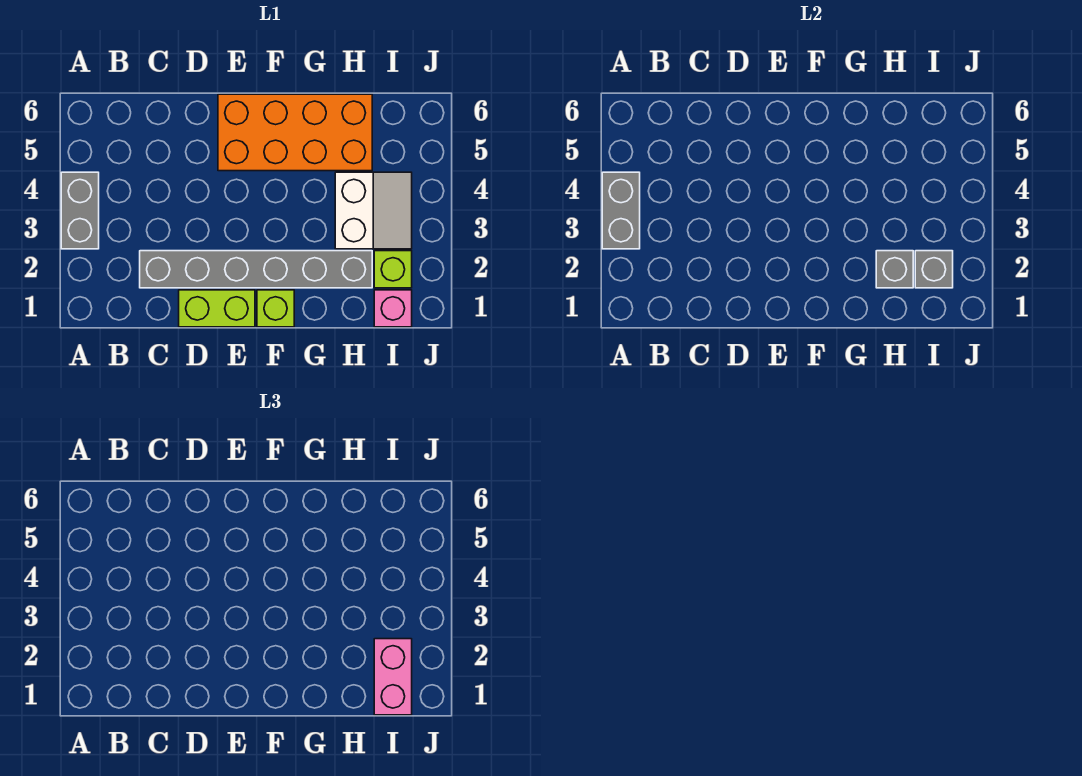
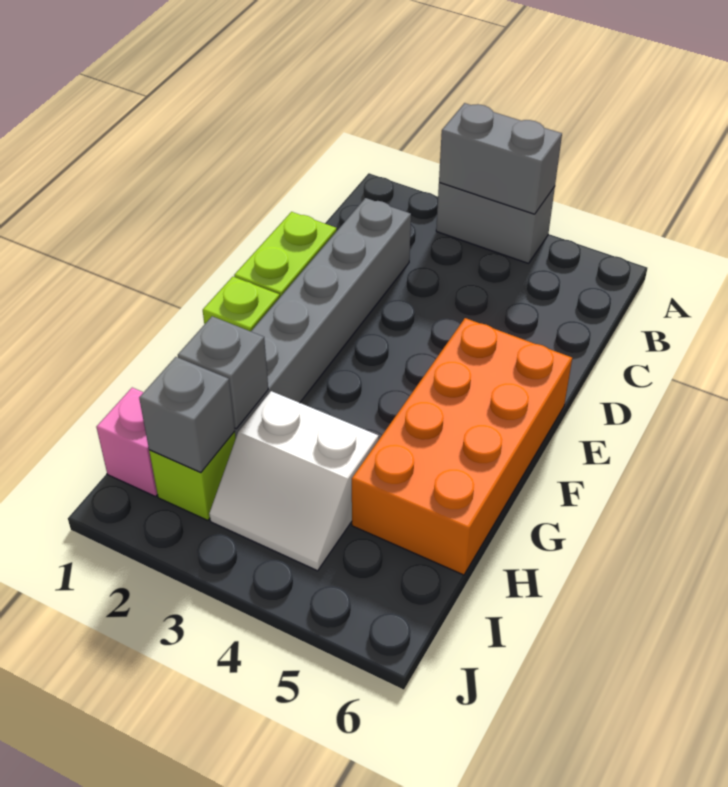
pink brick I1:I2 level 3 -> none

